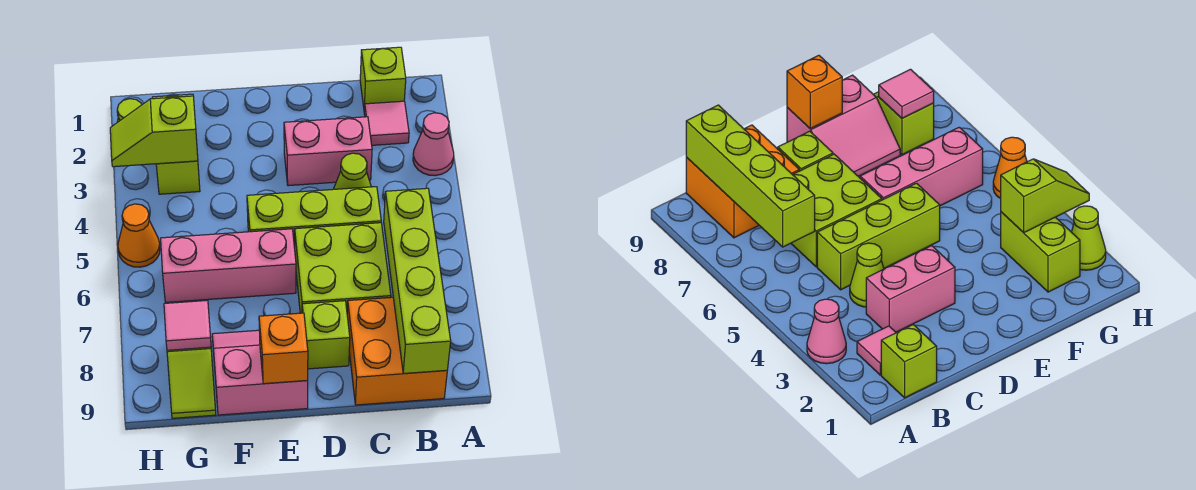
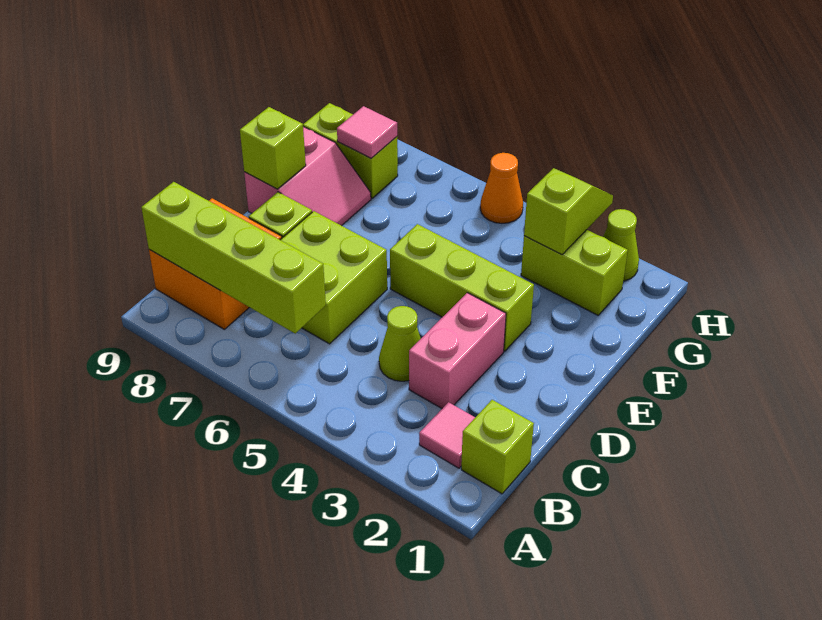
pink cone A3 level 1 -> none
lime brick C5:E5 level 1 -> lime brick E3:E5 level 1
pink brick E6:G6 level 1 -> none
orange brick E9 level 2 -> lime brick E9 level 2
lime slope G8:G9 level 1 top 8 -> lime brick G8:G9 level 1

